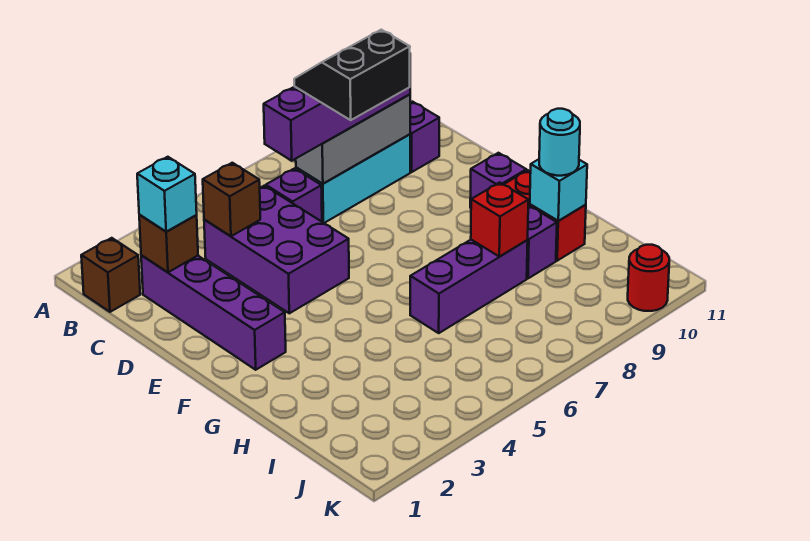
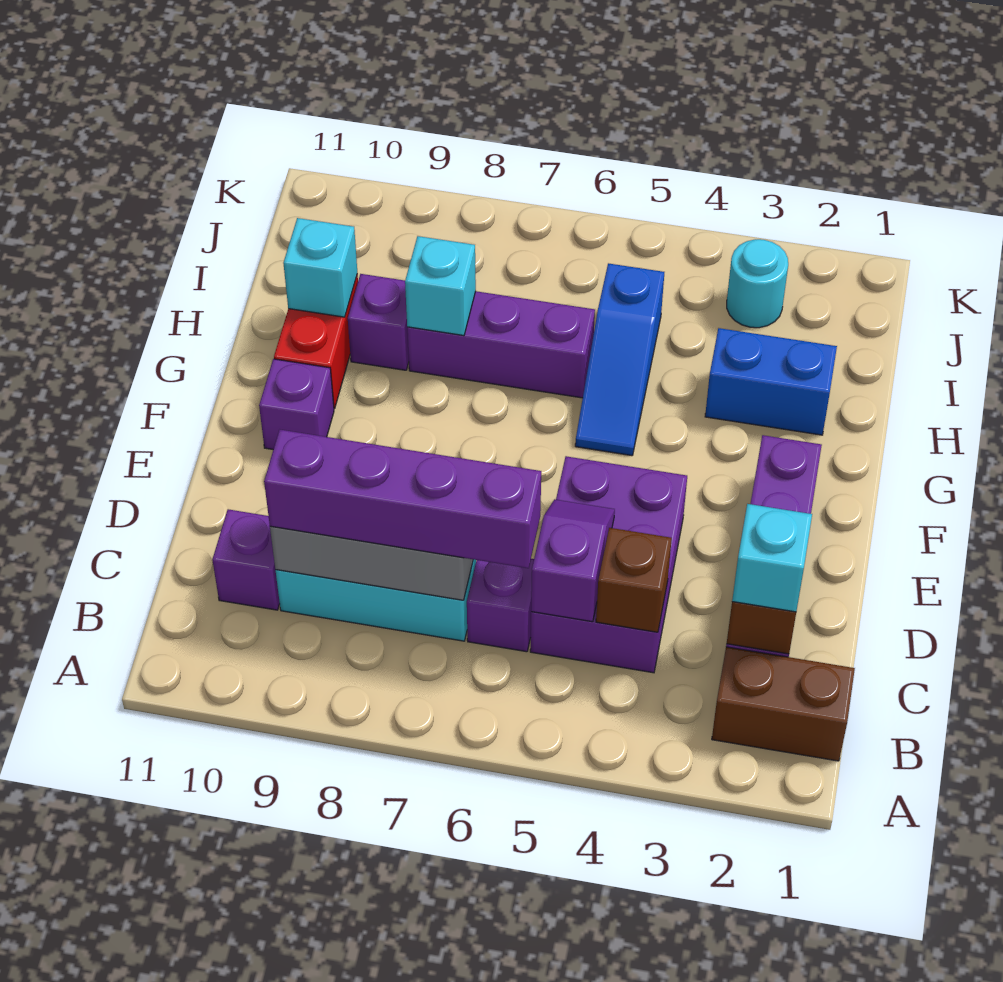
brown brick B1 level 1 -> brown brick B1:B2 level 1
none -> purple slope C5:D5 level 2 top C
black slope C7:D8 level 4 top D -> none
none -> blue slope G5:I5 level 1 top I
none -> blue brick H2:H3 level 1
red brick H8 level 2 -> cyan brick H8 level 2
cyan round brick H10 level 3 -> cyan round brick J3 level 1
red round brick K10 level 1 -> none

